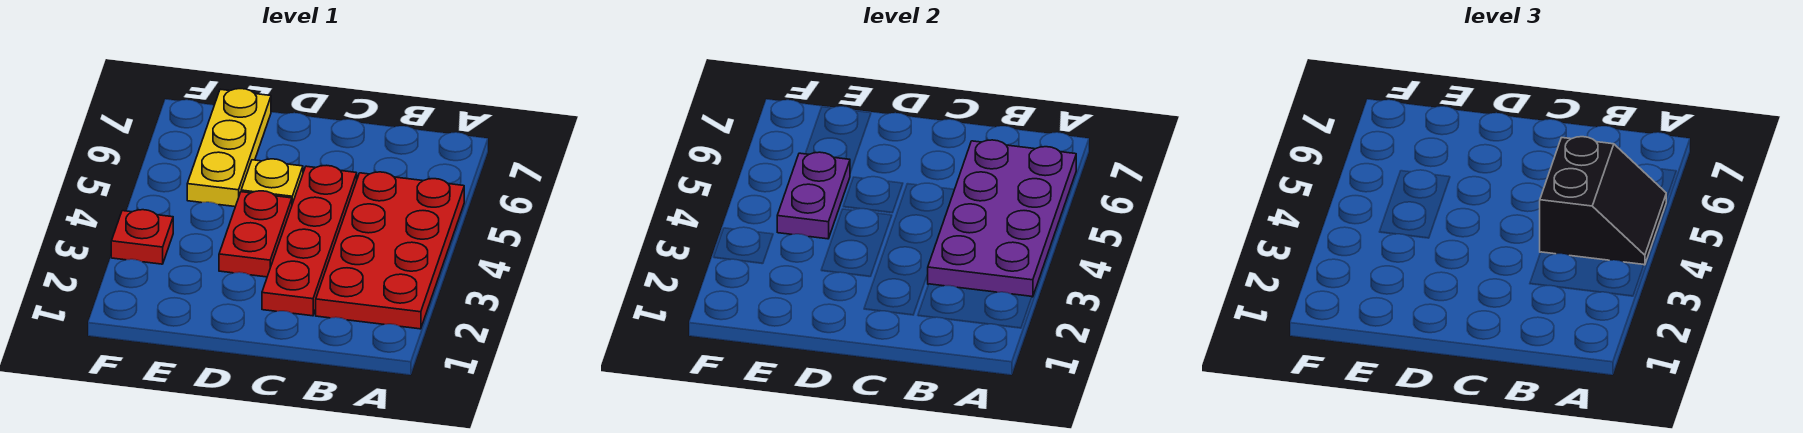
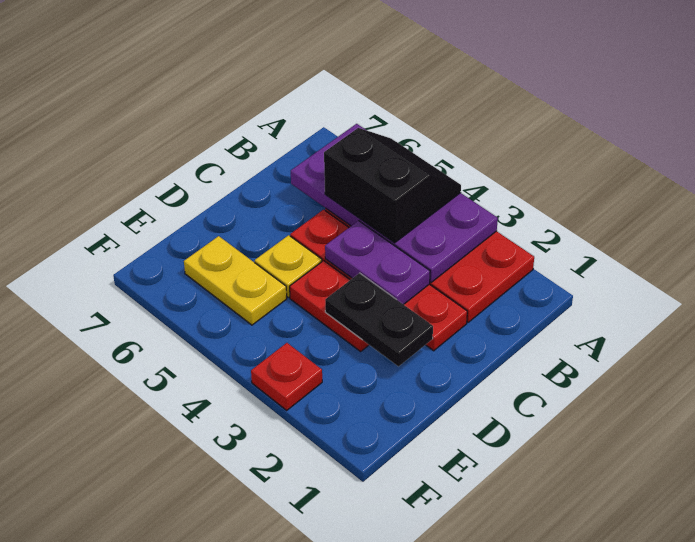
none -> black plate D2:D3 level 2
purple plate E4:E5 level 2 -> purple plate C3:C4 level 2
yellow plate E5:E7 level 1 -> yellow plate E5:E6 level 1

